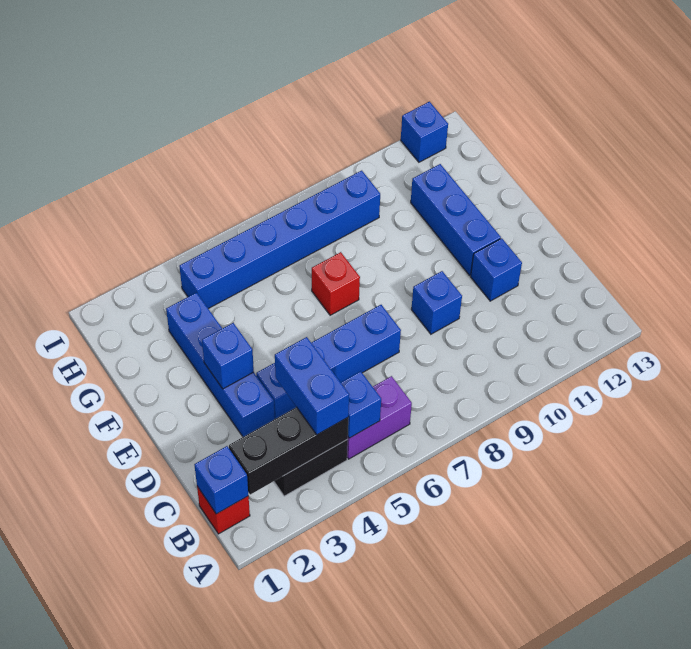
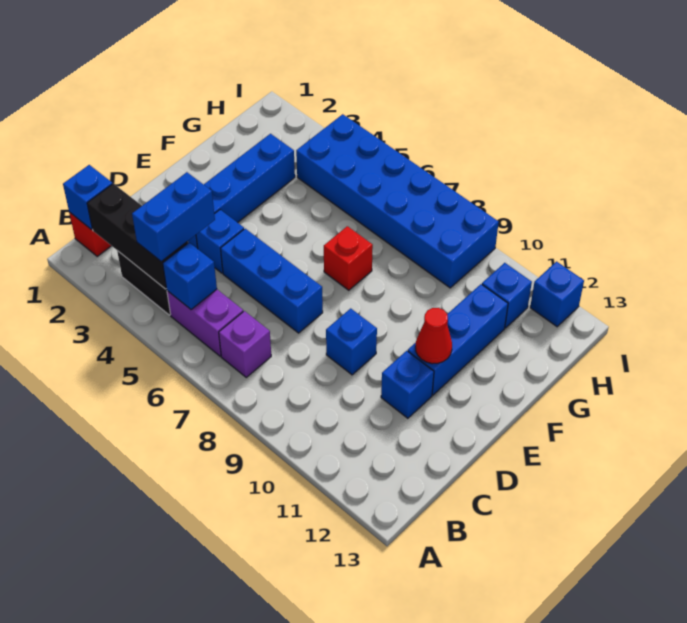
none -> purple brick B7 level 1
blue brick E3 level 2 -> blue brick H11 level 1
none -> red cone E11 level 2
blue brick H4:H9 level 1 -> blue brick H4:I9 level 1

